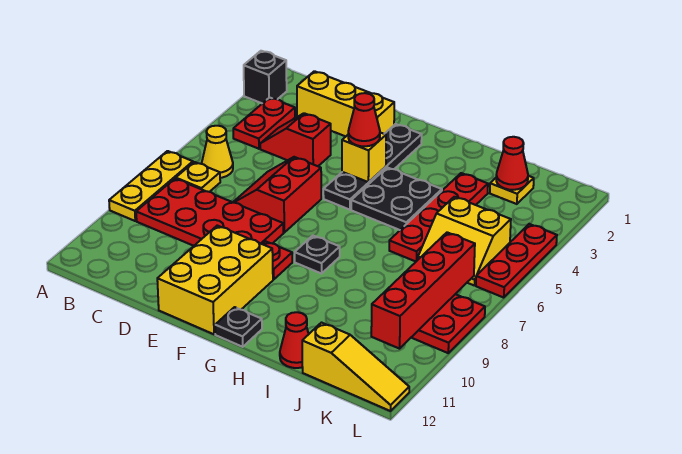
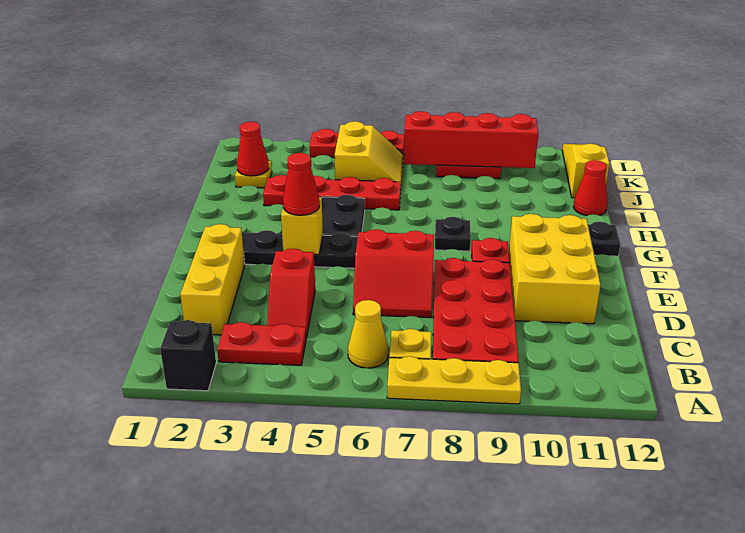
yellow brick E10:F12 level 1 -> yellow brick D10:F11 level 1

